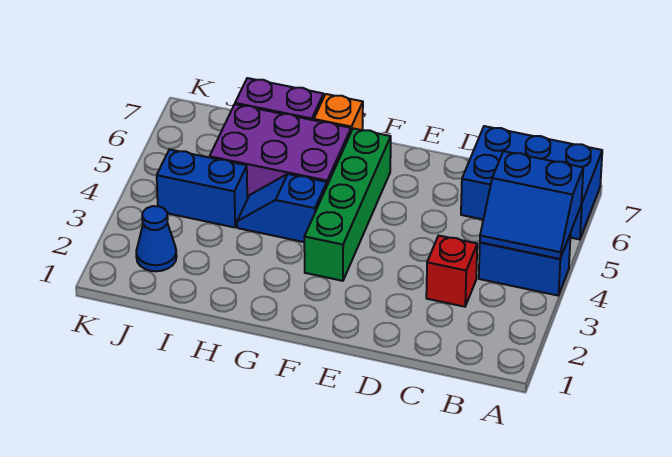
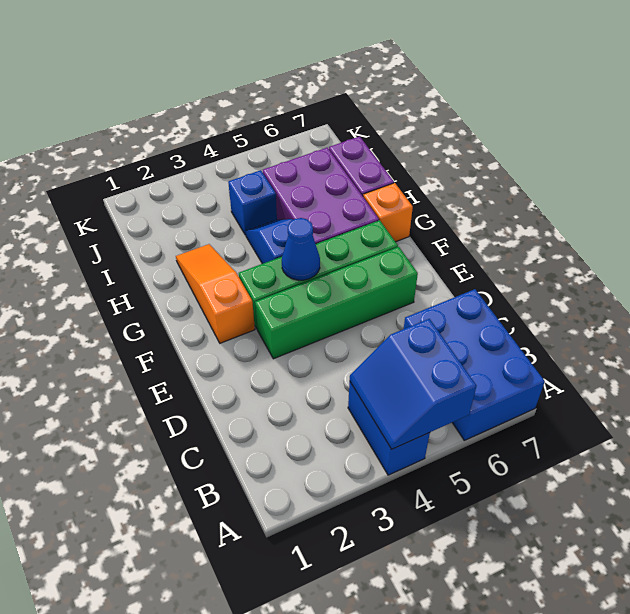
red brick C3 level 1 -> none
none -> green brick E3:E6 level 1
none -> orange slope F2:H2 level 1 top F
blue brick I4:J4 level 1 -> blue brick I4 level 1
blue cone J2 level 1 -> blue cone F4 level 2

